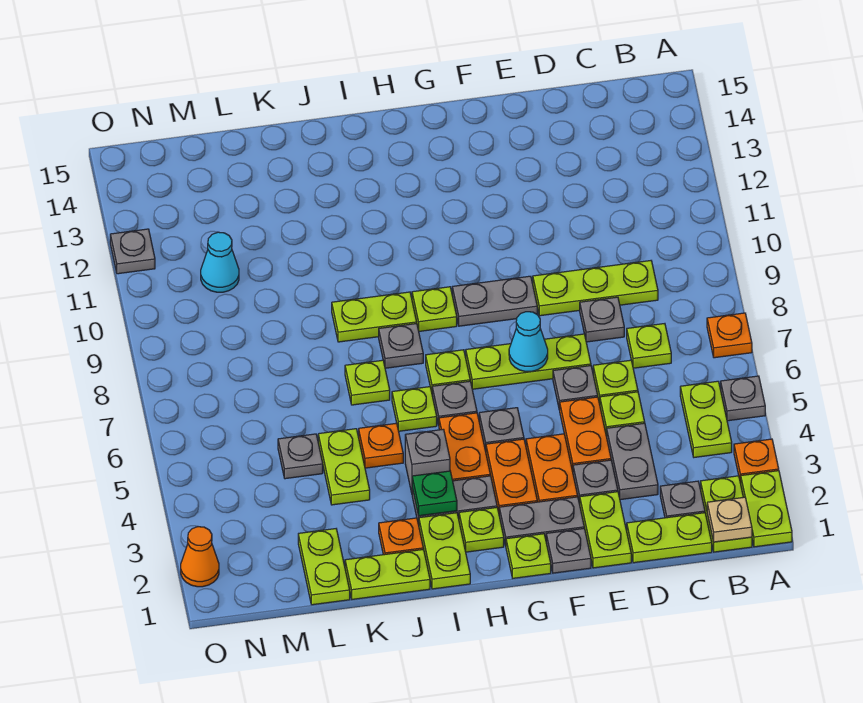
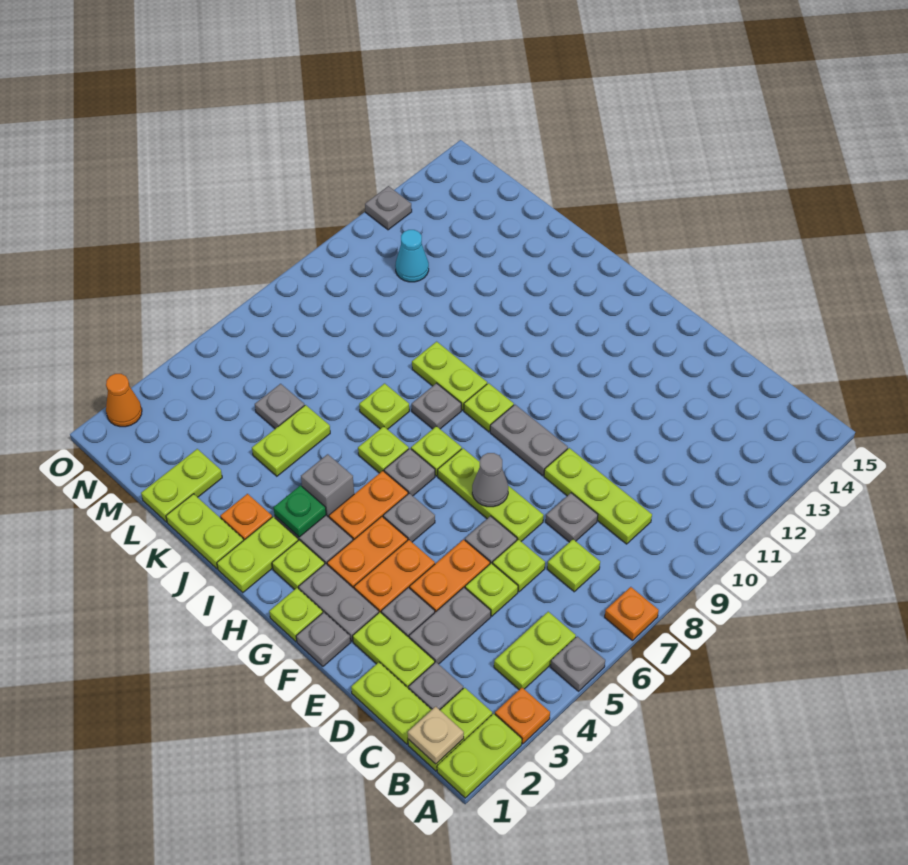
lime plate E1:E2 level 1 -> lime plate D2:E2 level 1
cyan cone F7 level 2 -> grey cone F7 level 2
orange plate J5 level 1 -> none

